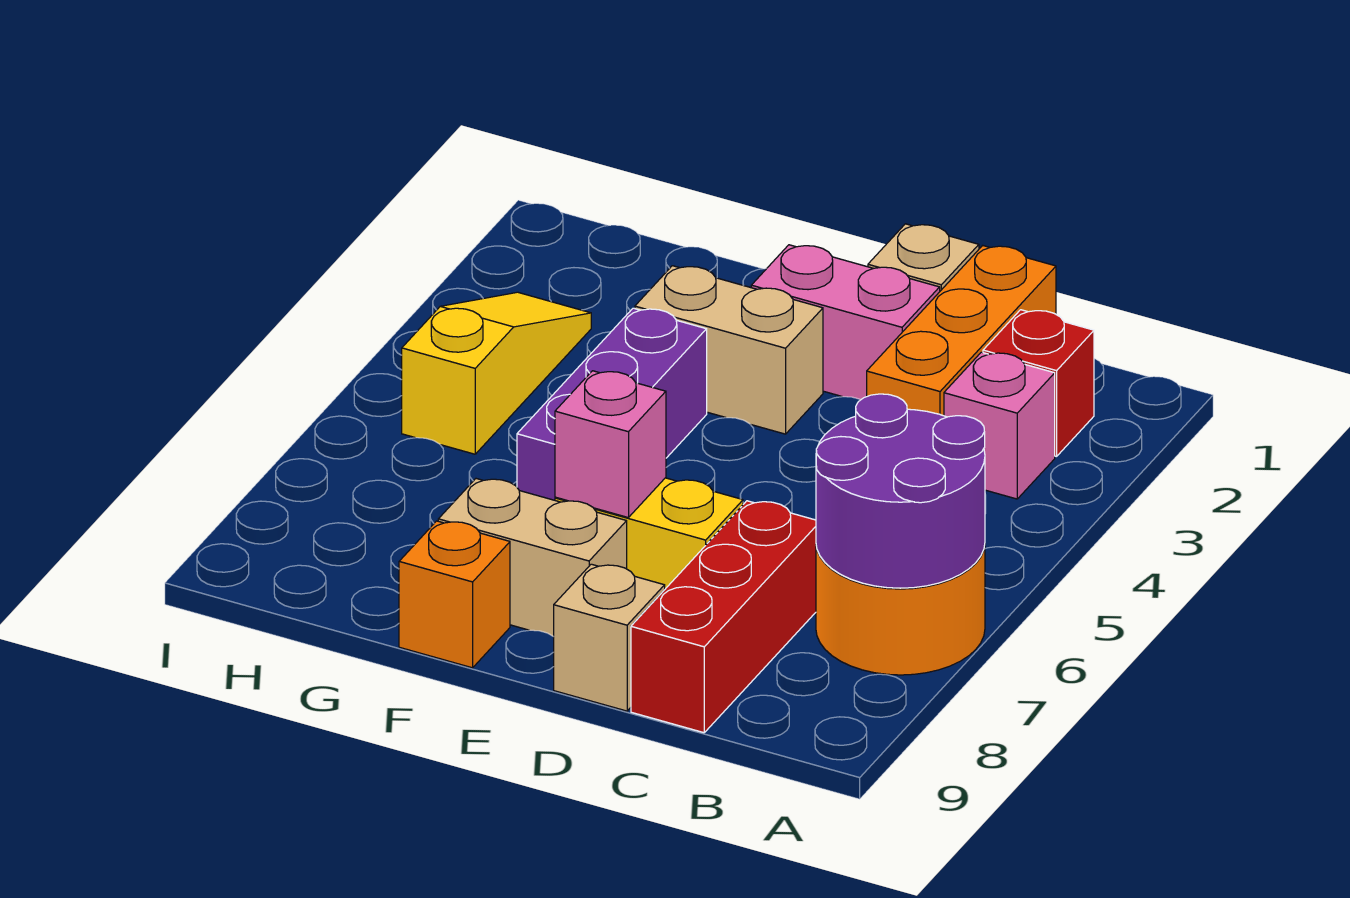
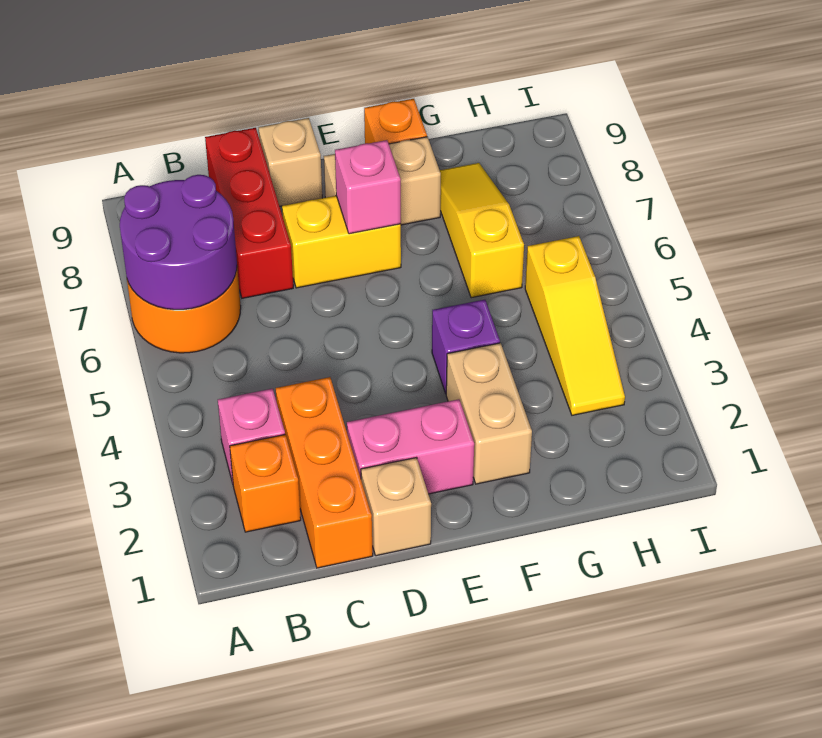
red brick B2 level 1 -> orange brick B2 level 1
tan brick E3:F3 level 1 -> tan brick F2:F3 level 1
purple brick F4:F6 level 1 -> purple brick F4 level 1
none -> yellow slope G6:G8 level 1 top 6

